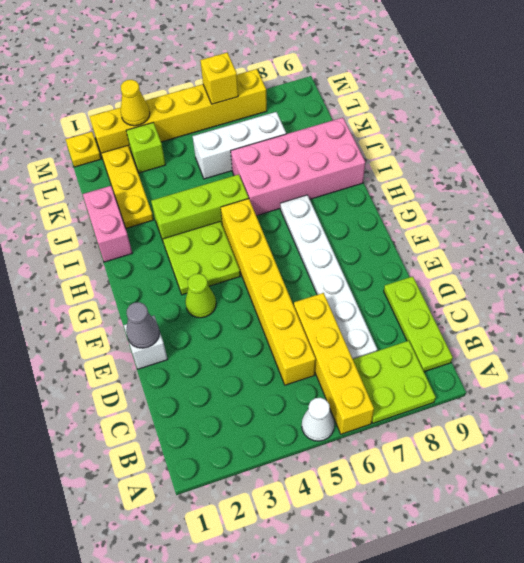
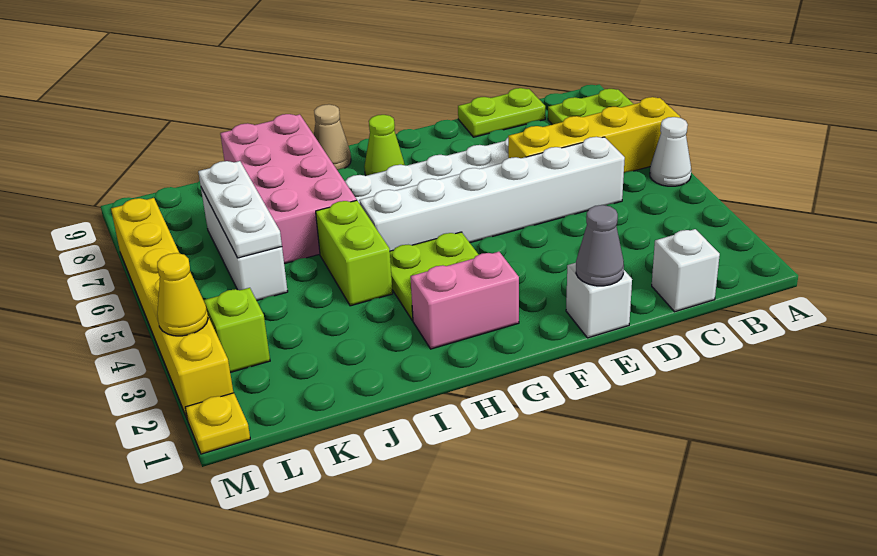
lime plate B9:D9 level 1 -> lime plate C9:D9 level 1
none -> white brick C1 level 1
yellow brick C5:H5 level 1 -> white brick C5:H5 level 1
lime cone F3 level 1 -> lime cone G8 level 1
none -> tan cone H9 level 1
pink brick I1:J1 level 1 -> pink brick G2:H2 level 1
lime brick I3:I5 level 1 -> lime brick I4:I5 level 1
yellow plate J2:L2 level 1 -> none
none -> white plate K5:K7 level 2
yellow brick M6 level 2 -> none

